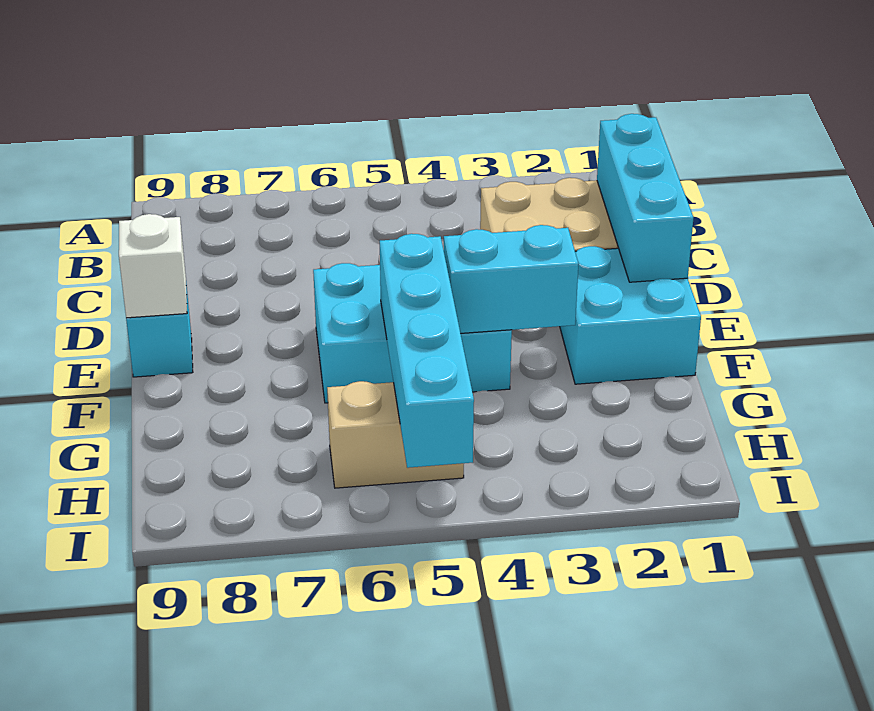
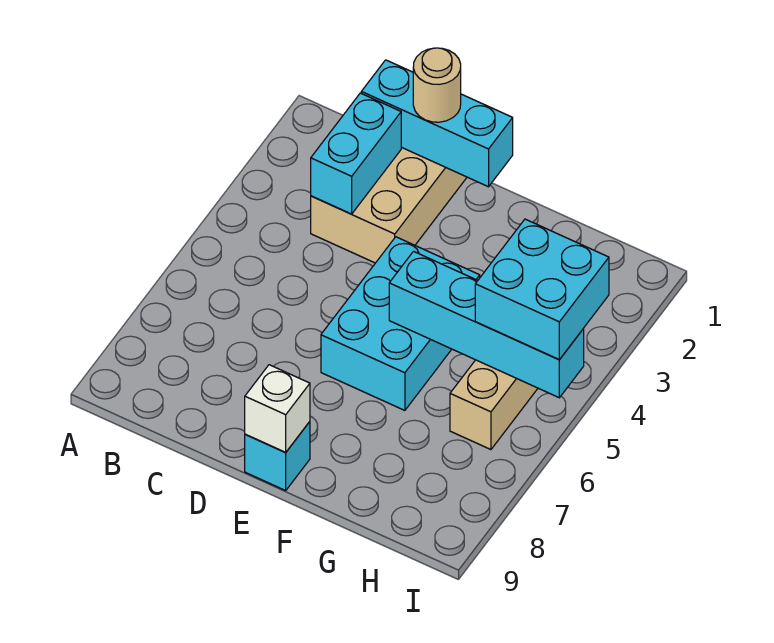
none -> tan round brick D1 level 3
cyan brick E1:F2 level 1 -> cyan brick H4:I5 level 3
cyan brick F3:F4 level 2 -> cyan brick C2:C3 level 2

